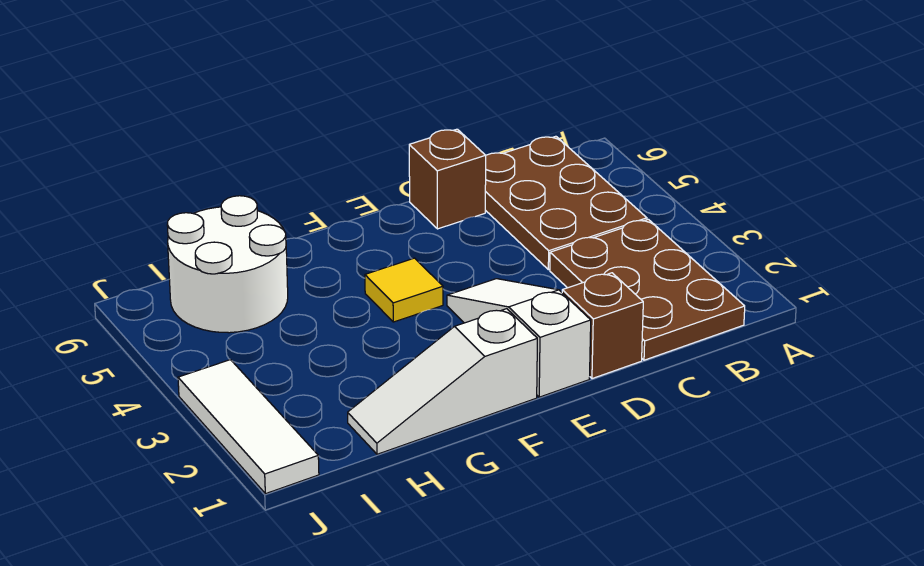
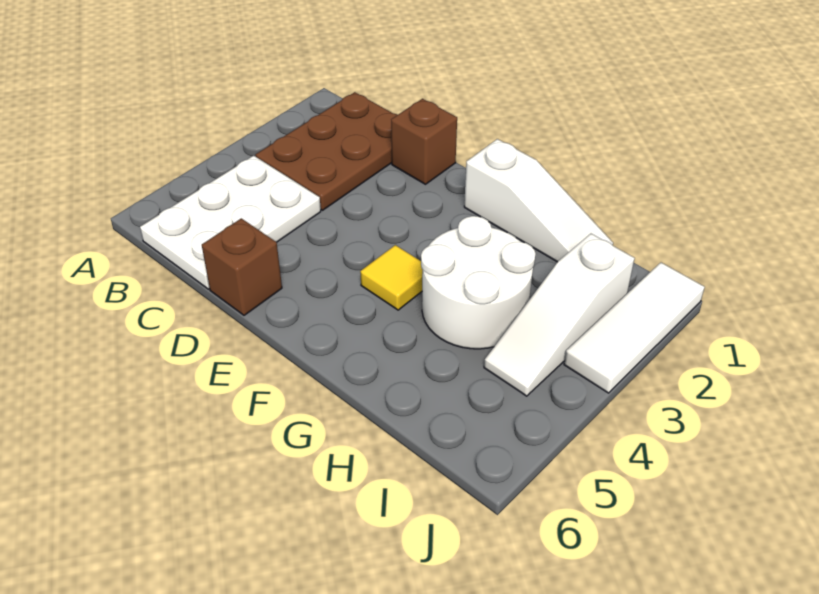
brown plate B4:C6 level 1 -> white plate B4:C6 level 1
white slope E1:E3 level 1 top 1 -> white slope I2:I4 level 1 top 2
white round brick H5:I6 level 1 -> white round brick G3:H4 level 1

